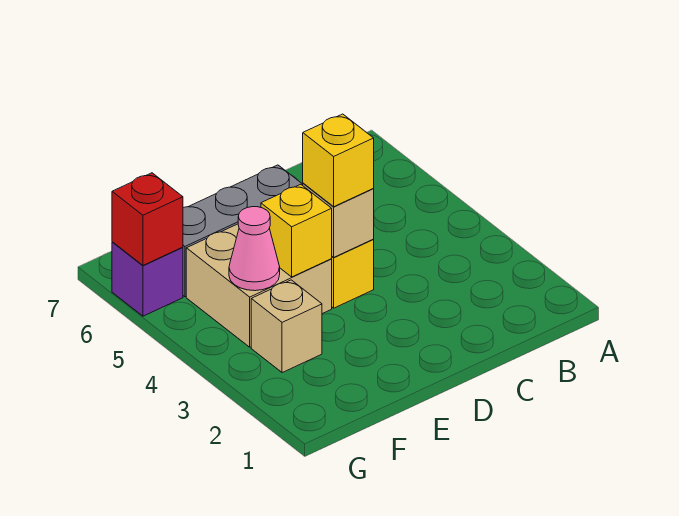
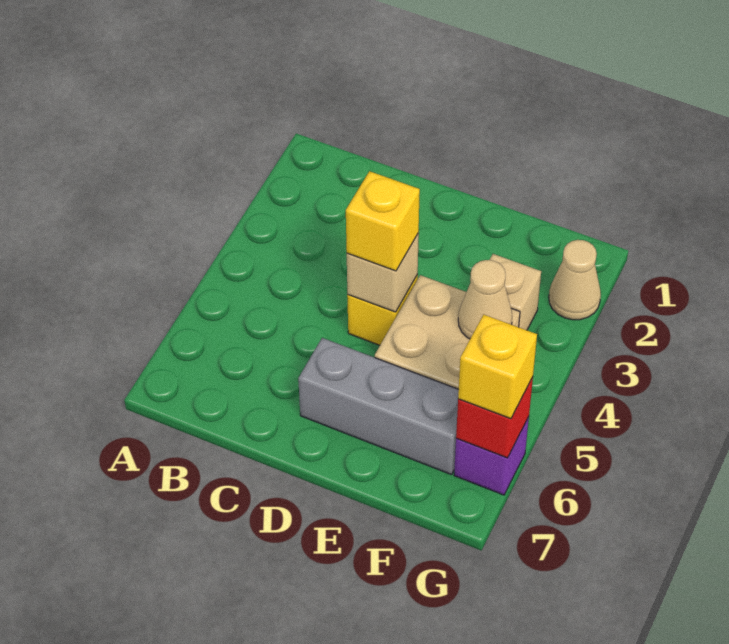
yellow brick E4 level 2 -> yellow brick G6 level 3
pink cone F4 level 2 -> tan cone F4 level 2
none -> tan cone G2 level 1

